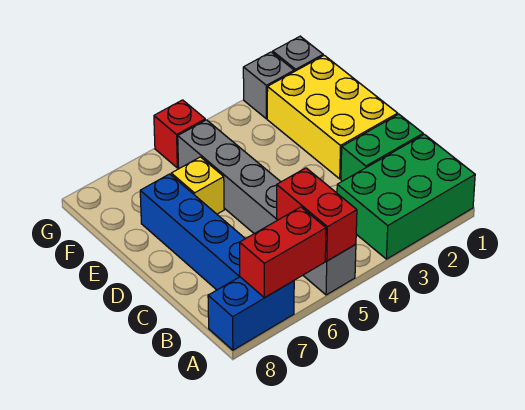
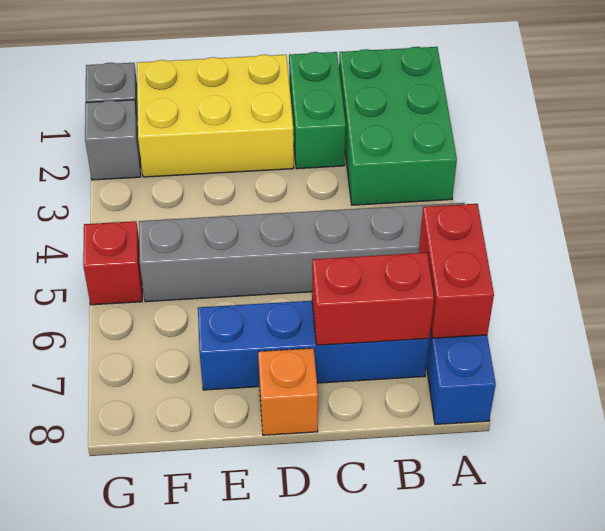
red brick A5:B5 level 2 -> red brick B7:C7 level 2
none -> orange brick D8 level 1
yellow brick E6 level 1 -> none

